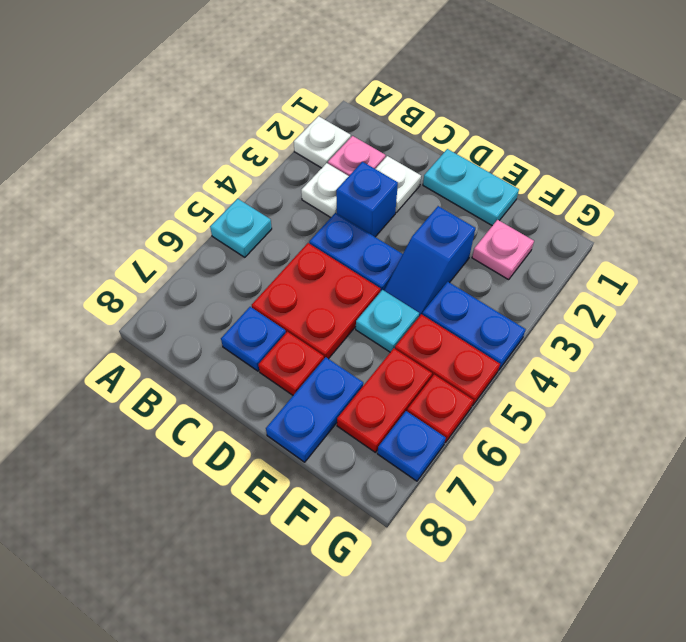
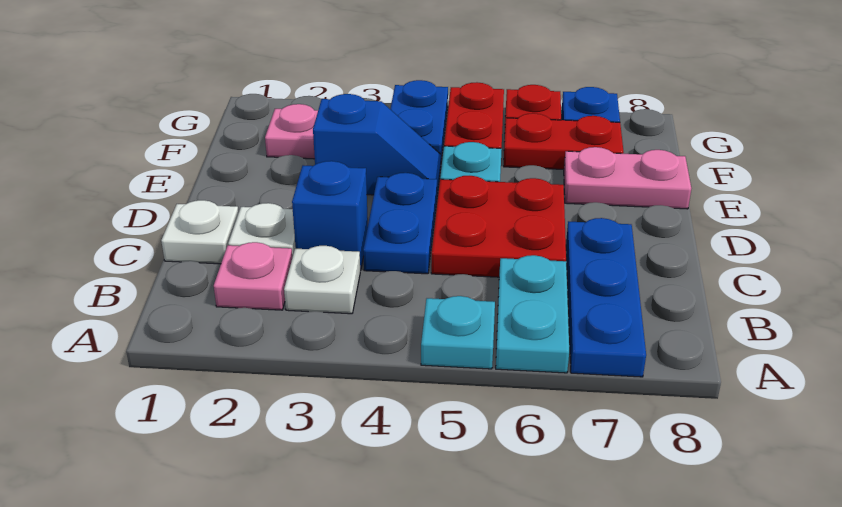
white plate A2 level 1 -> white plate C1 level 1
blue plate C7 level 1 -> blue plate A7:C7 level 1
cyan plate D1:E1 level 1 -> cyan plate A6:B6 level 1
red plate D7 level 1 -> none
blue plate E7:E8 level 1 -> pink plate E7:E8 level 1

